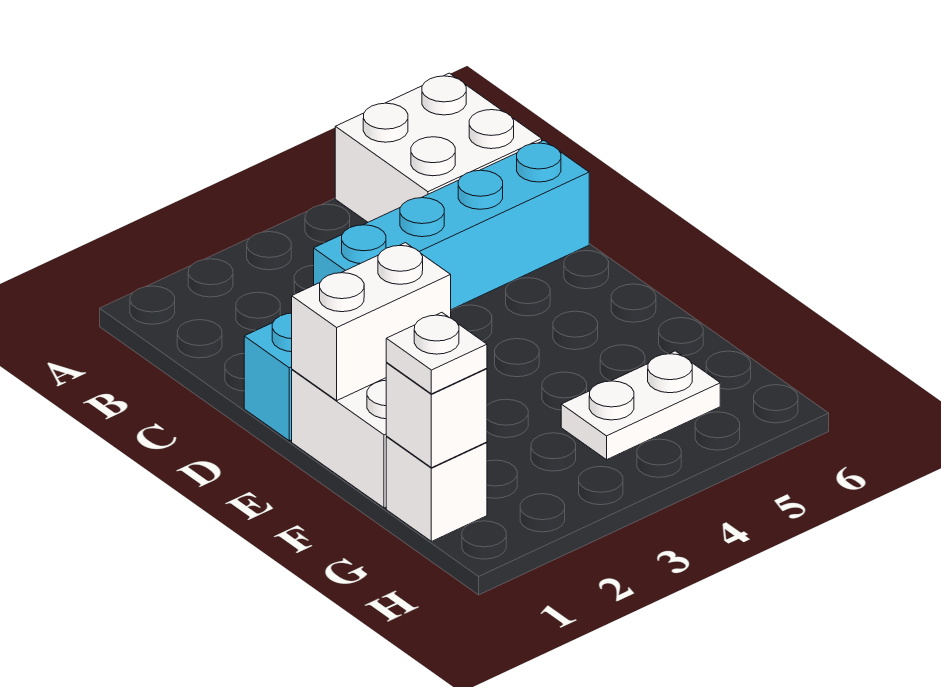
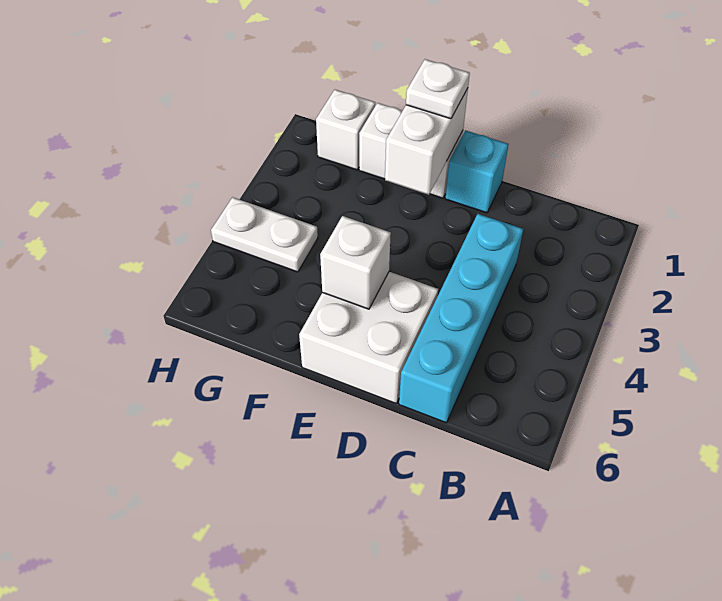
white brick A5:B6 level 1 -> white brick D5:E6 level 1
white brick G1 level 2 -> white brick E5 level 2
white plate G1 level 3 -> white plate E1 level 3
white plate G4:G5 level 1 -> white plate G4:H4 level 1

